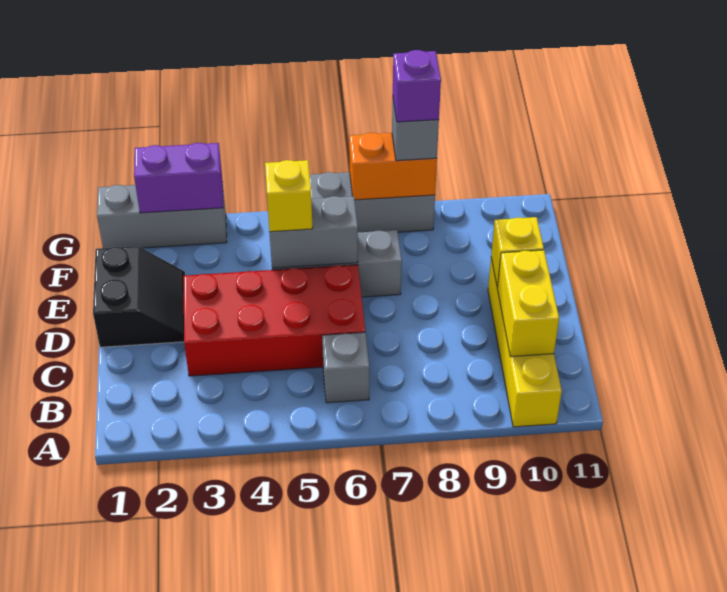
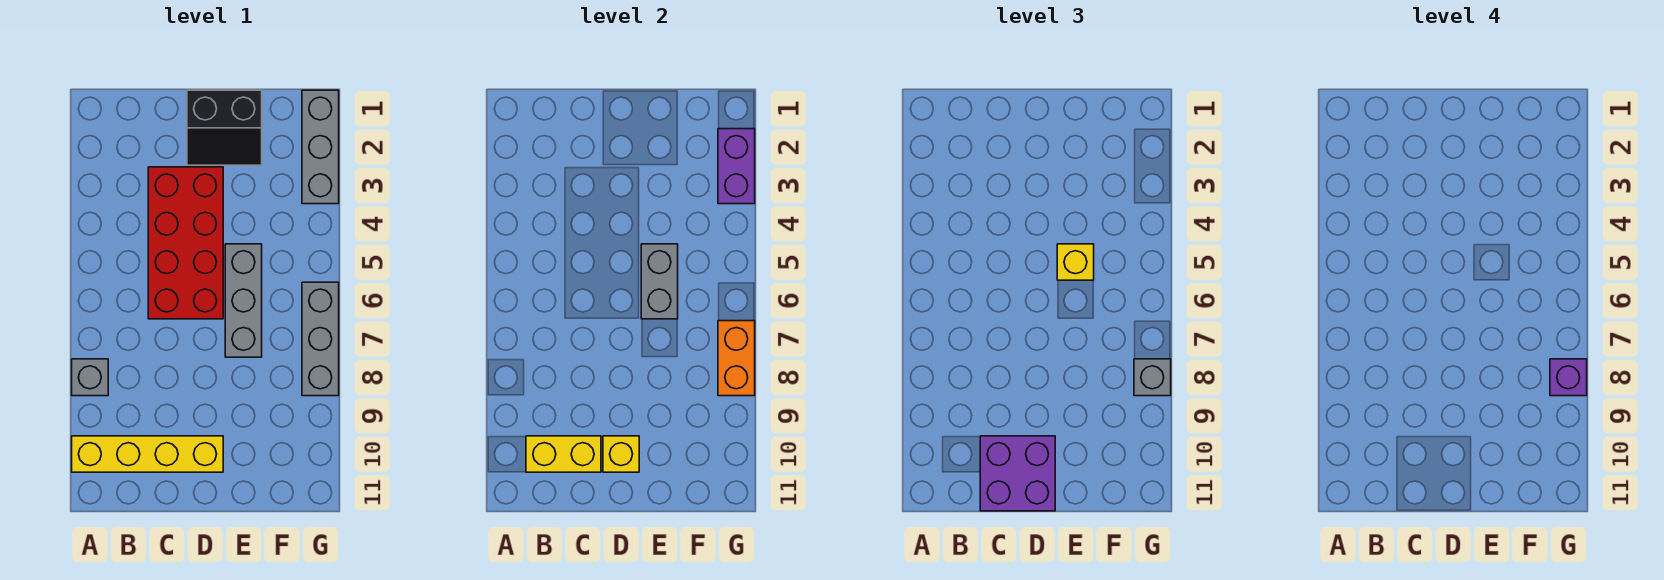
grey brick B6 level 1 -> grey brick A8 level 1
none -> purple brick C10:D11 level 3

